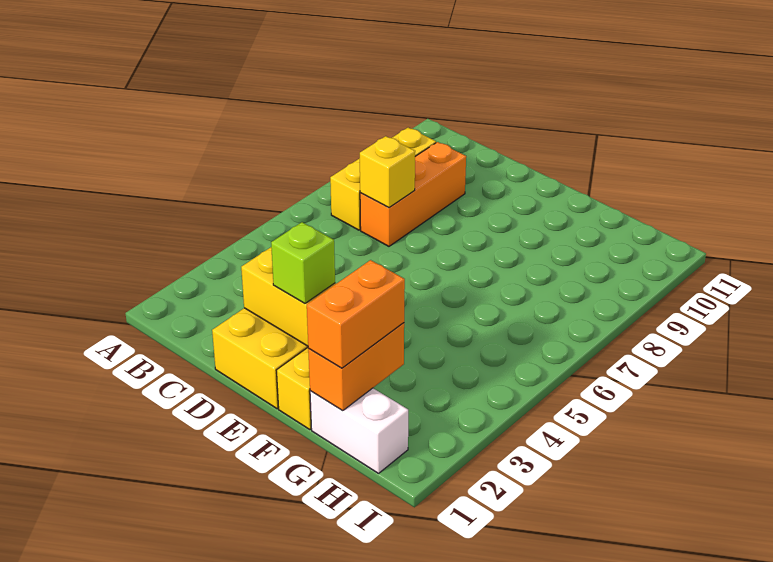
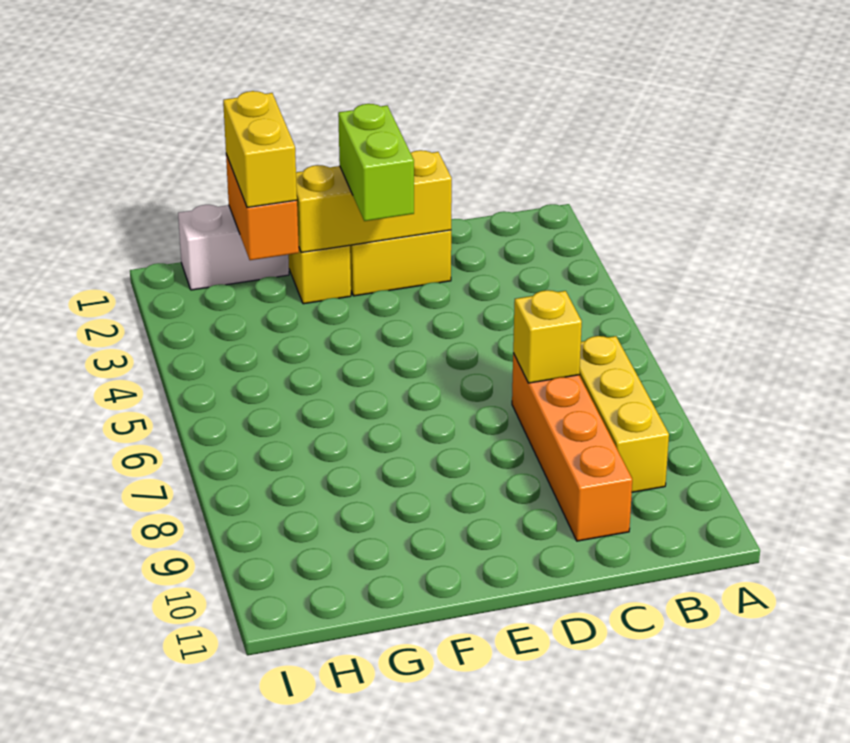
orange brick C7:C9 level 1 -> orange brick C7:C10 level 1
lime brick E2 level 3 -> lime brick E2:E3 level 3
orange brick G1:G2 level 3 -> yellow brick G1:G2 level 3

